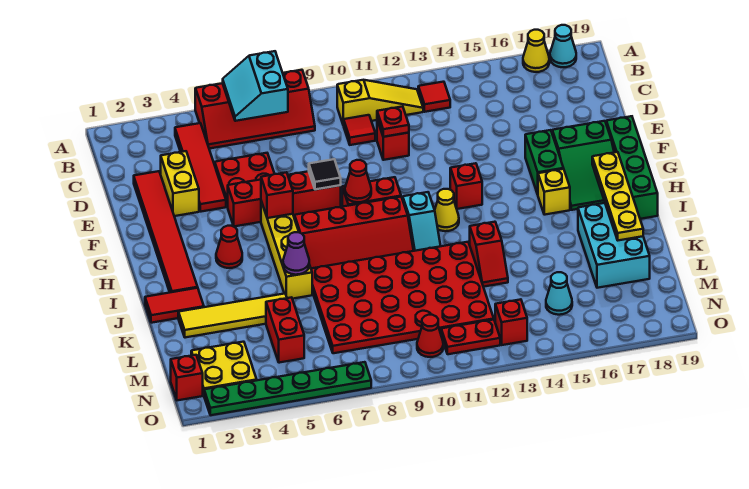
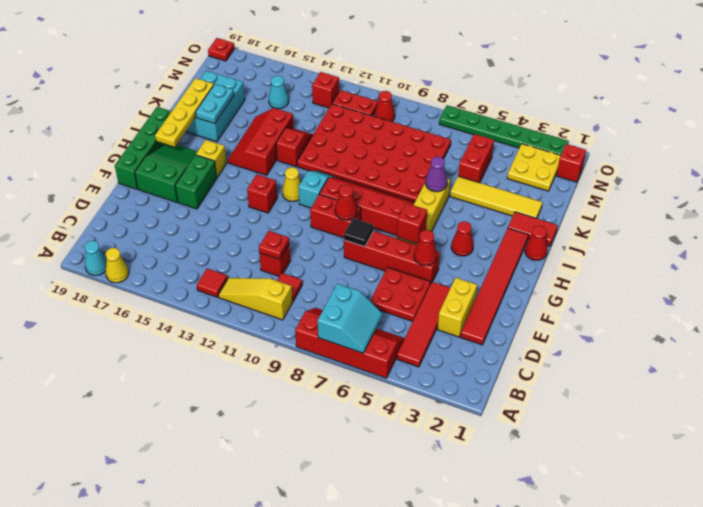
none -> red cone F5 level 2
none -> red cone I1 level 1
none -> red slope I14:K15 level 1 top 14
none -> cyan plate J17:K17 level 2
none -> red plate O19 level 1

